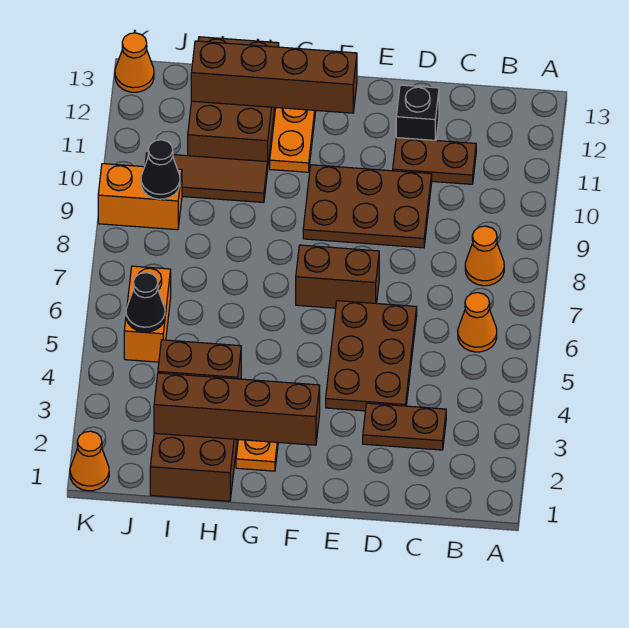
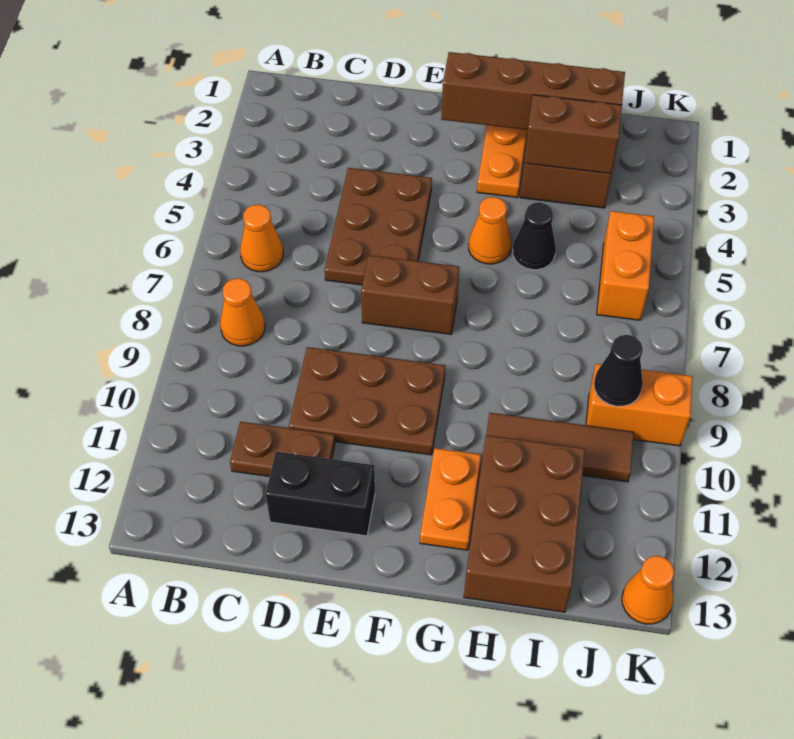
brown plate C3:D3 level 1 -> none
black brick D12 level 1 -> black brick D12:E12 level 1
brown brick F12:I12 level 2 -> none
black cone J5 level 2 -> black cone H5 level 1
orange cone K1 level 1 -> orange cone G5 level 1

